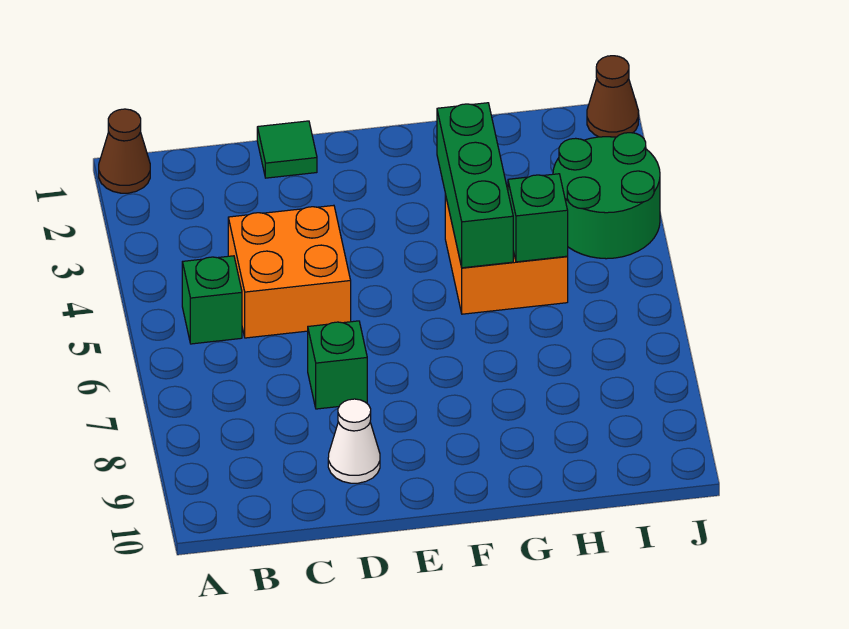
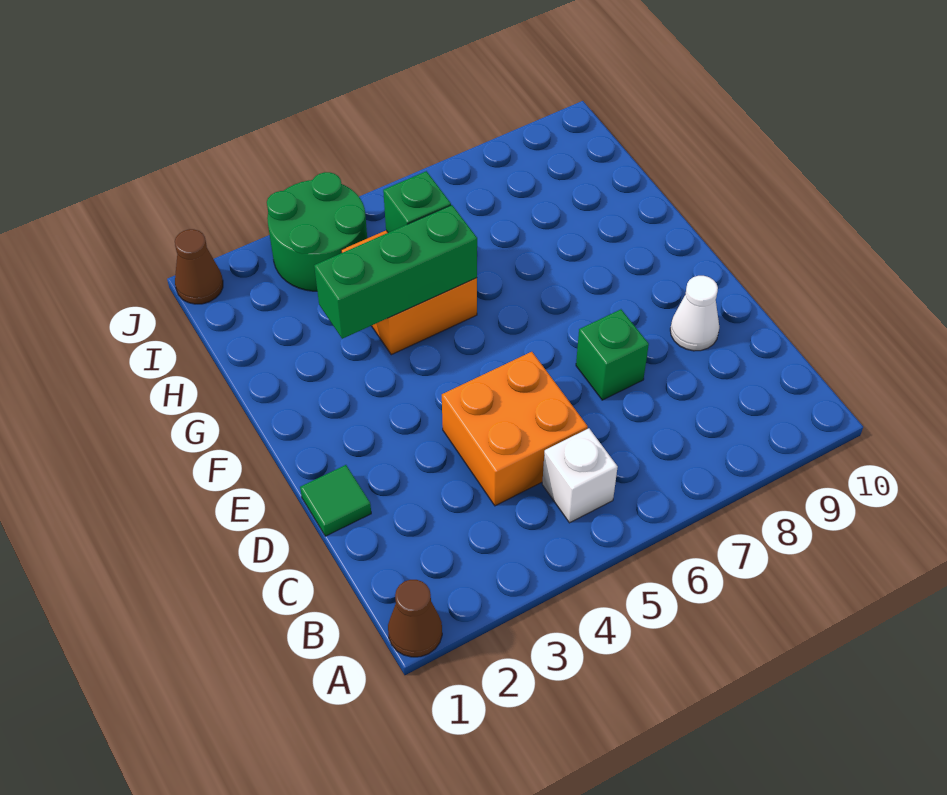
green brick B5 level 1 -> white brick B5 level 1

